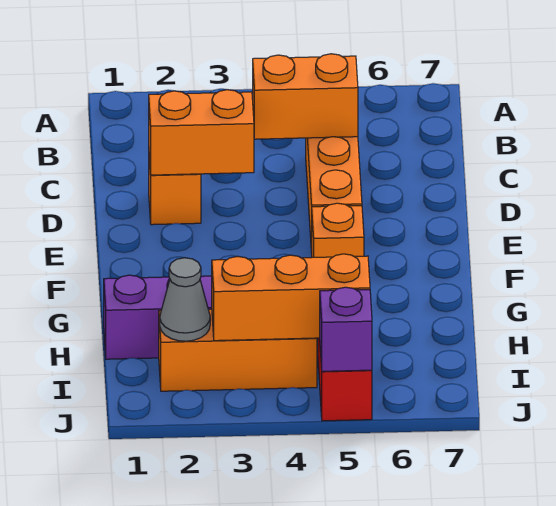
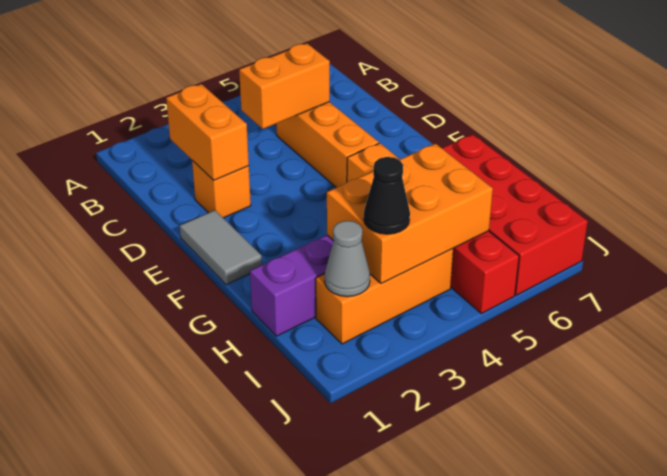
orange brick D2:D3 level 2 -> orange brick C2:D2 level 2
none -> grey tile E1:F1 level 1
none -> red brick G6:J7 level 1
orange brick I3:I5 level 2 -> orange brick H3:I5 level 2
none -> black cone I3 level 3
purple brick J5 level 2 -> none

